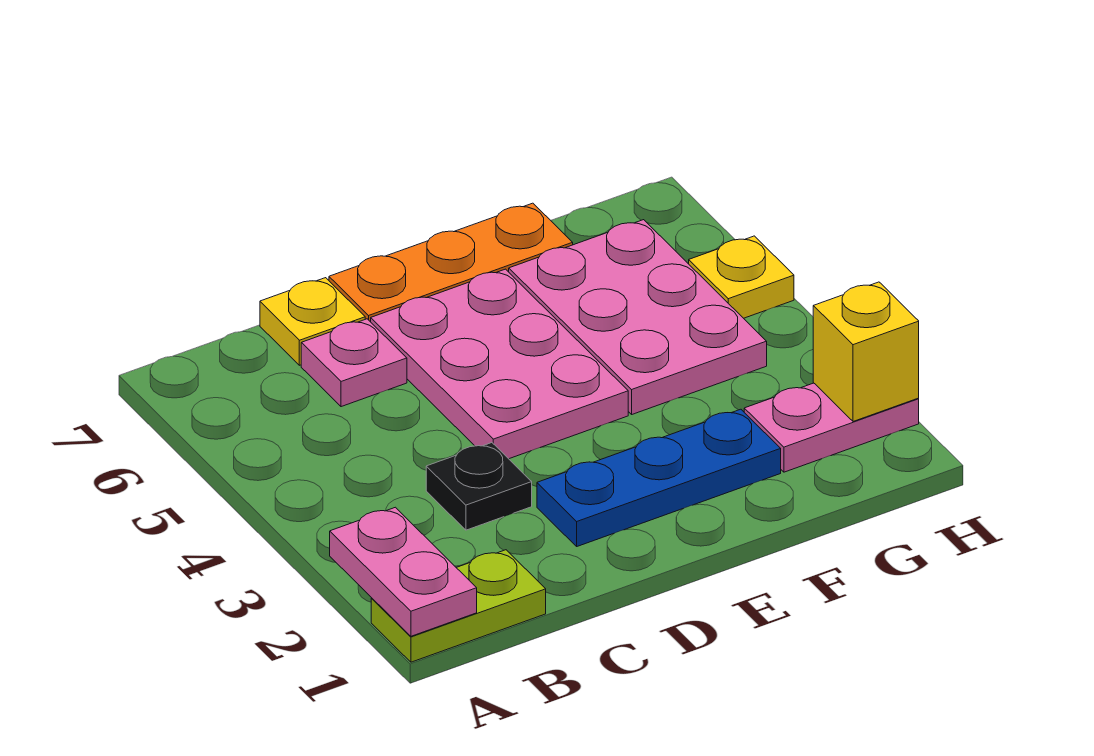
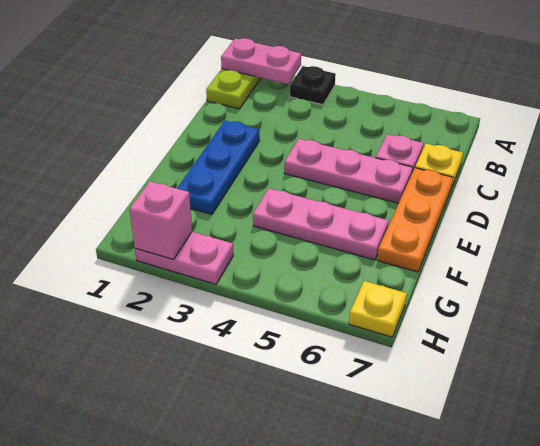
black plate C3 level 1 -> black plate A3 level 1
pink plate D4:E6 level 1 -> pink plate D4:D6 level 1
pink plate F4:G6 level 1 -> pink plate F4:F6 level 1
pink plate G2:H2 level 1 -> pink plate H2:H3 level 1
yellow brick H2 level 2 -> pink brick H2 level 2
yellow plate H5 level 1 -> yellow plate H7 level 1

